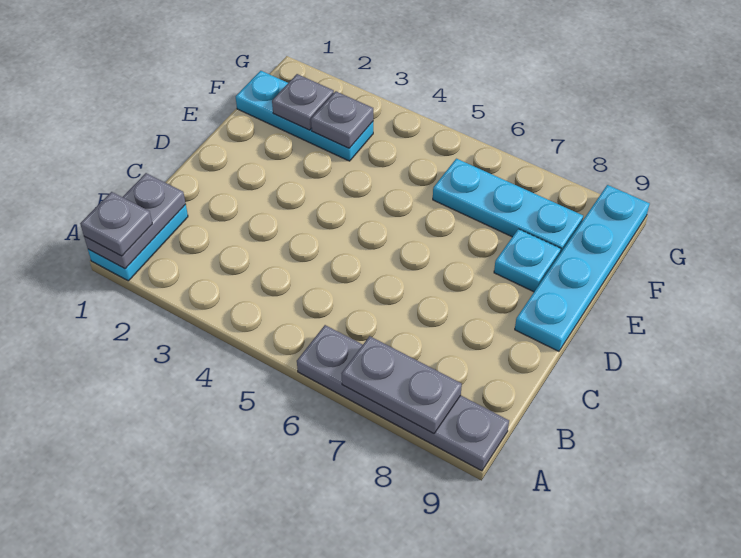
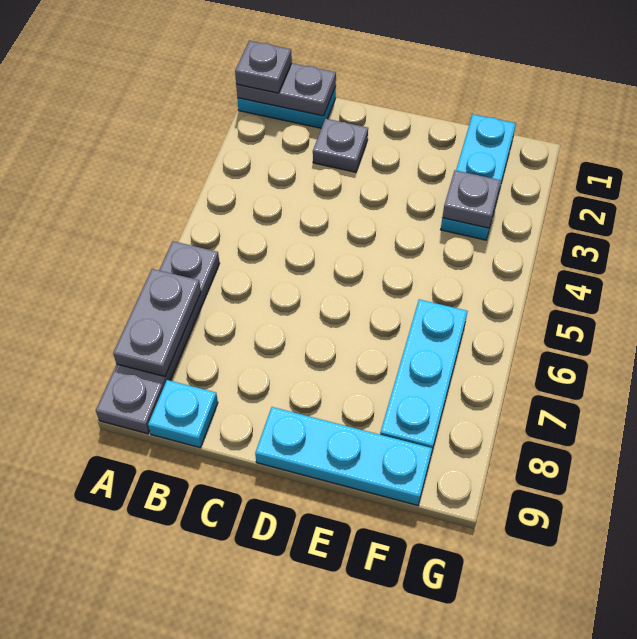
cyan plate D9:G9 level 1 -> cyan plate D9:F9 level 1
cyan plate E8 level 1 -> cyan plate B9 level 1
grey plate F2 level 2 -> grey plate C2 level 1

